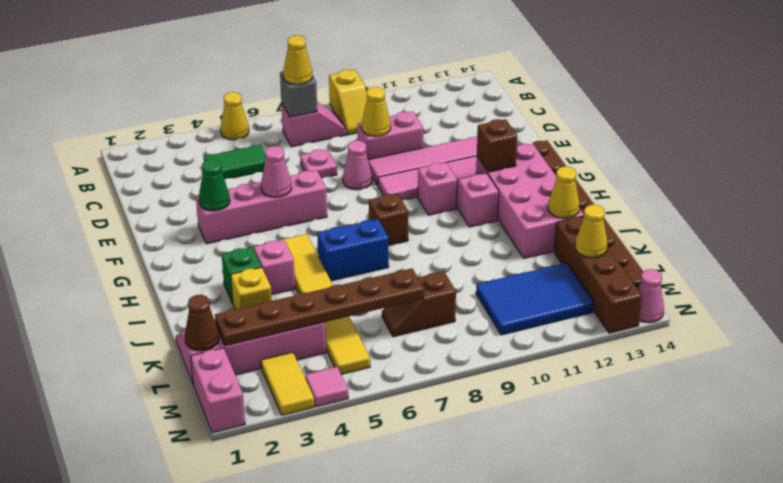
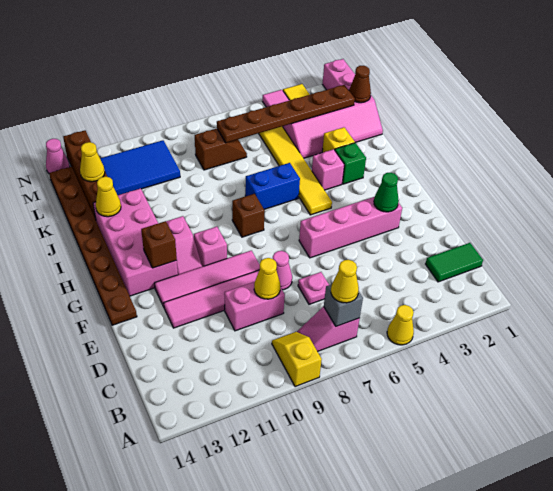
green tile C4:C5 level 1 -> green tile C1:C2 level 1
pink cone F5 level 2 -> none

